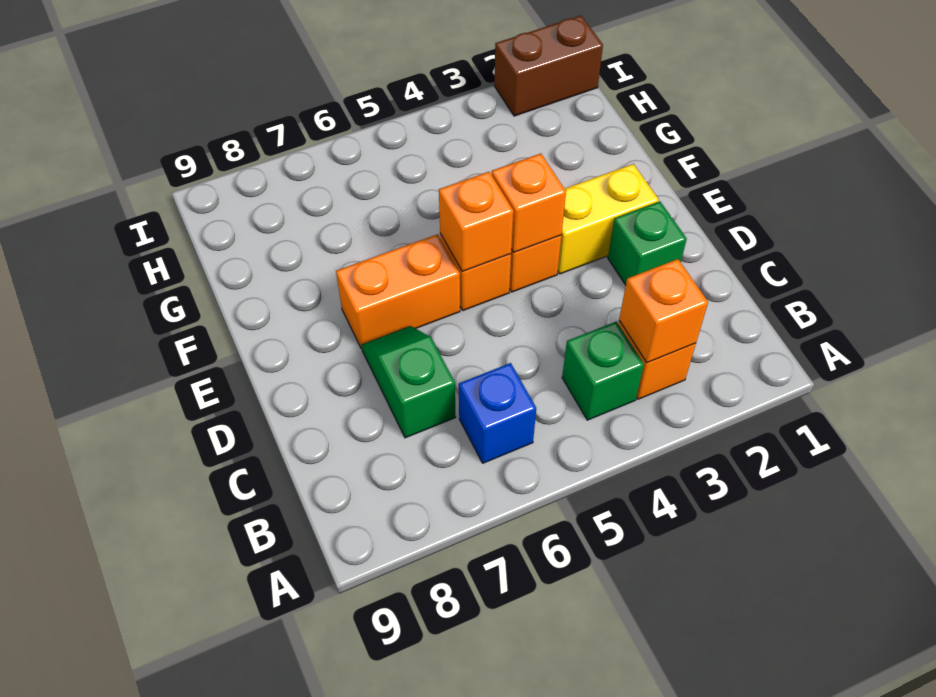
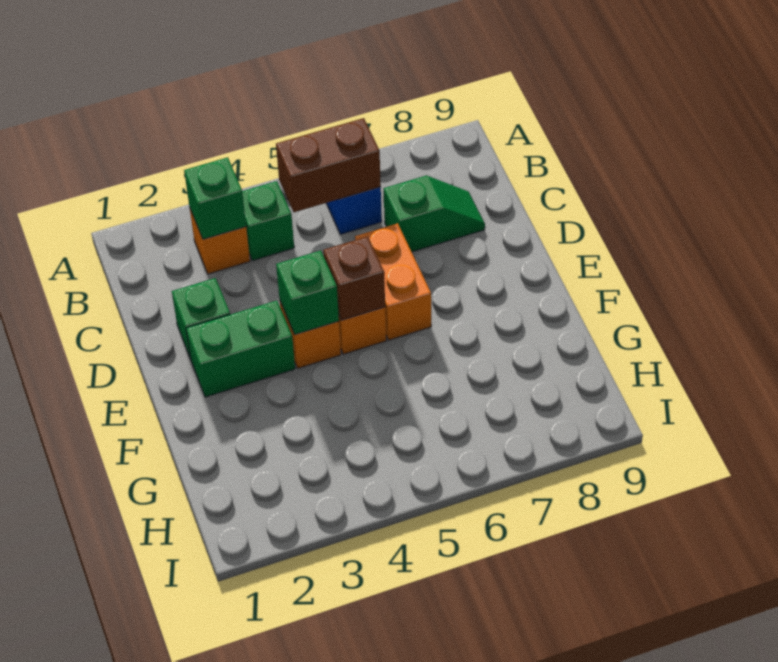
orange brick B3 level 2 -> green brick B3 level 2
green slope C7:D7 level 1 top C -> green slope C7:C8 level 1 top 7
yellow brick E2:E3 level 1 -> green brick E2:E3 level 1
orange brick E4 level 2 -> green brick E4 level 2
orange brick E5 level 2 -> brown brick E5 level 2
orange brick E6:E7 level 1 -> orange brick D6:E6 level 1
brown brick I1:I2 level 1 -> brown brick B5:B6 level 2

